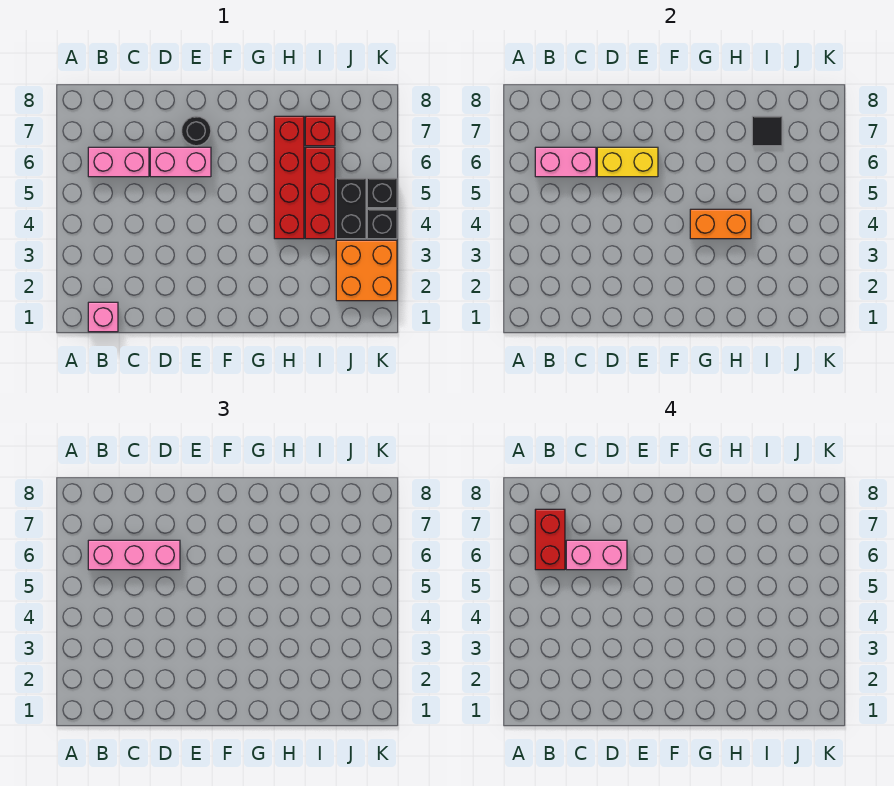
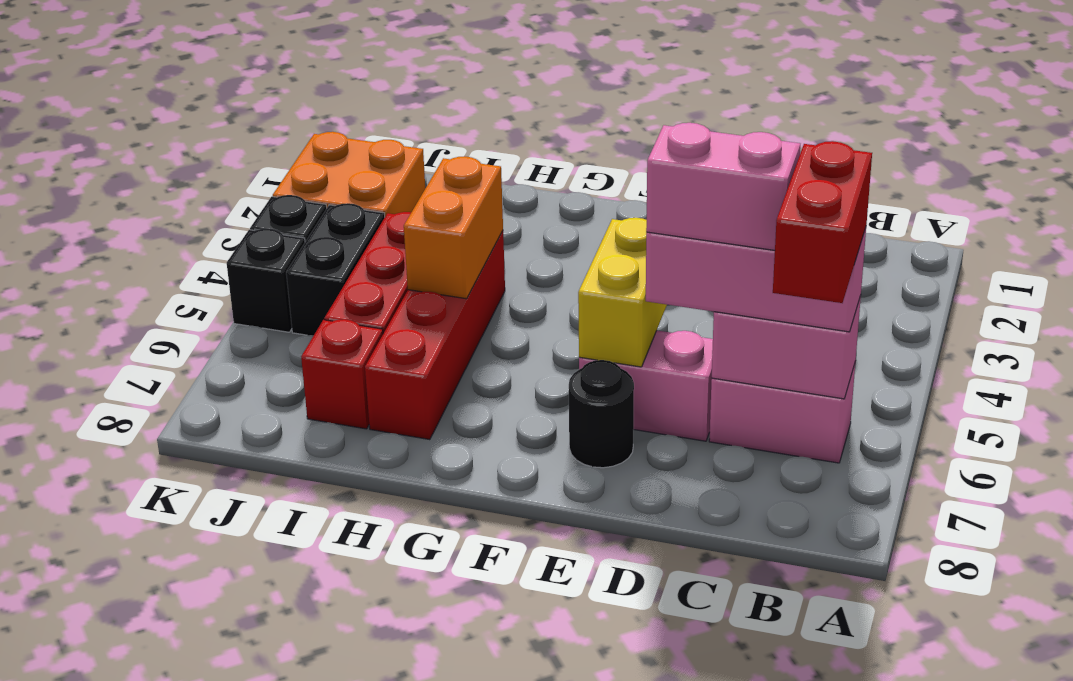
pink brick B1 level 1 -> none
yellow brick D6:E6 level 2 -> yellow brick E5:E6 level 2
orange brick G4:H4 level 2 -> orange brick H4:H5 level 2
black tile I7 level 2 -> none

